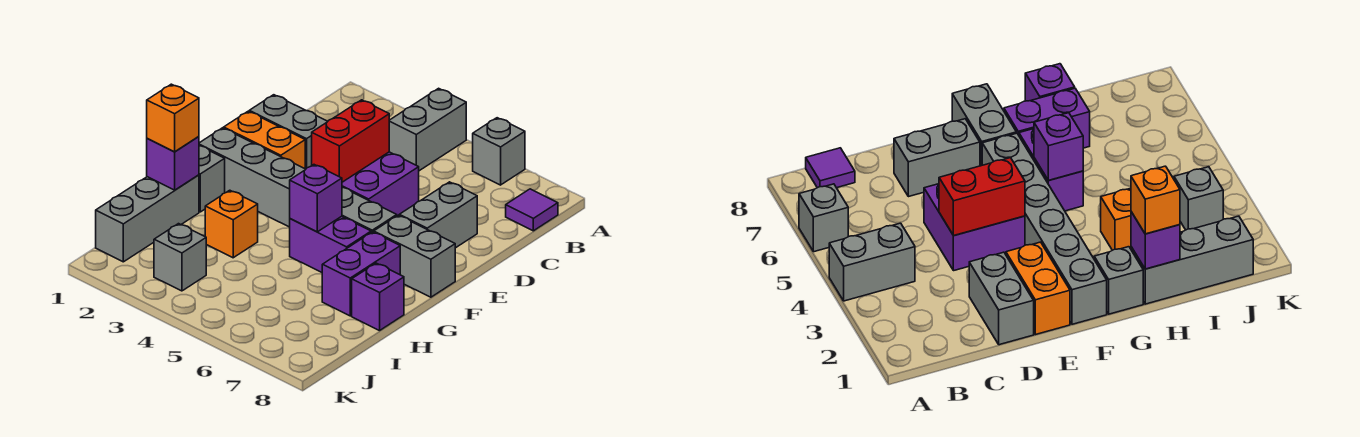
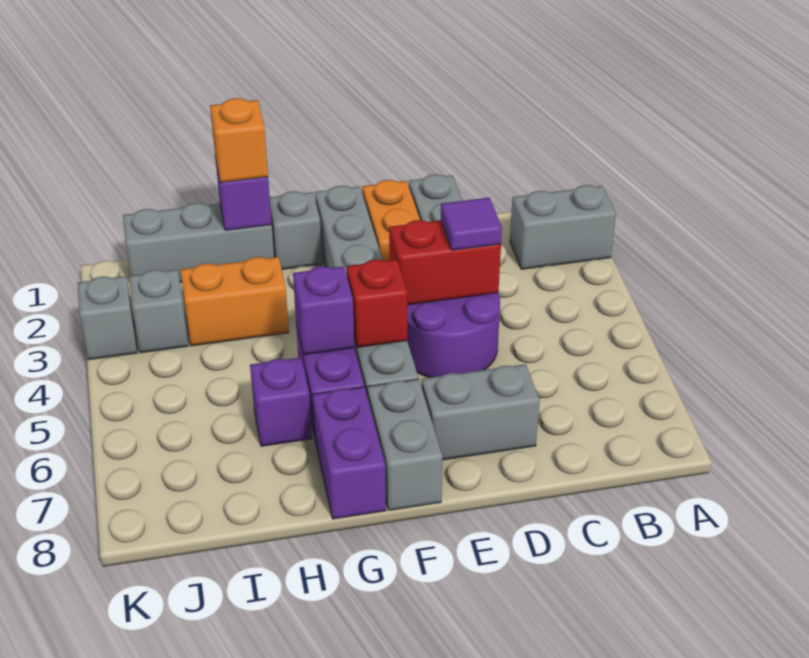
grey brick A4:B4 level 1 -> grey brick A2:B2 level 1
grey brick A6 level 1 -> grey brick K3 level 1
purple tile B8 level 1 -> purple tile D4 level 3
purple brick D4:E5 level 1 -> purple round brick D4:E5 level 1
none -> red brick F5 level 2
purple brick G7:H7 level 1 -> purple brick G7:G8 level 1
orange brick H3 level 1 -> orange brick H3:I3 level 1
purple brick H8 level 1 -> purple brick H6 level 1

